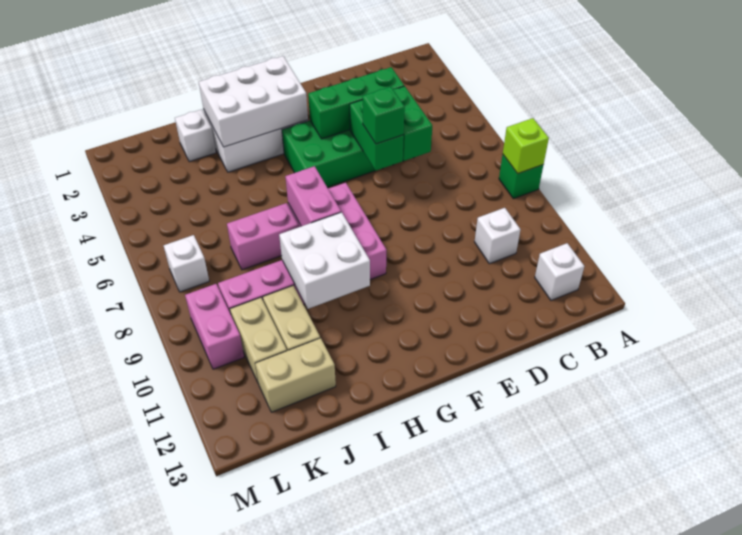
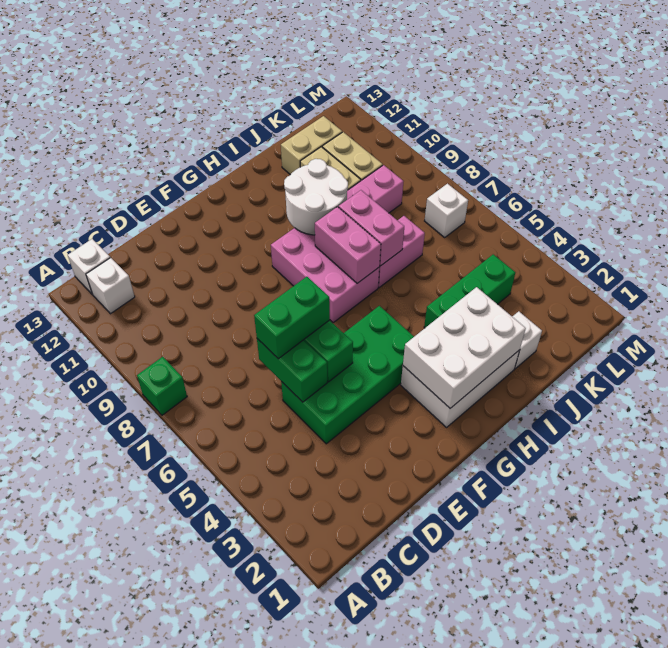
lime brick A8 level 2 -> none
white brick C10 level 1 -> white brick B13 level 1
green brick D4:F4 level 2 -> green brick I4:K4 level 1
green brick E6 level 3 -> green brick D6:E6 level 3
white brick H9:I10 level 2 -> white round brick H9:I10 level 2
pink brick L9:L10 level 1 -> pink brick I7:I8 level 2

